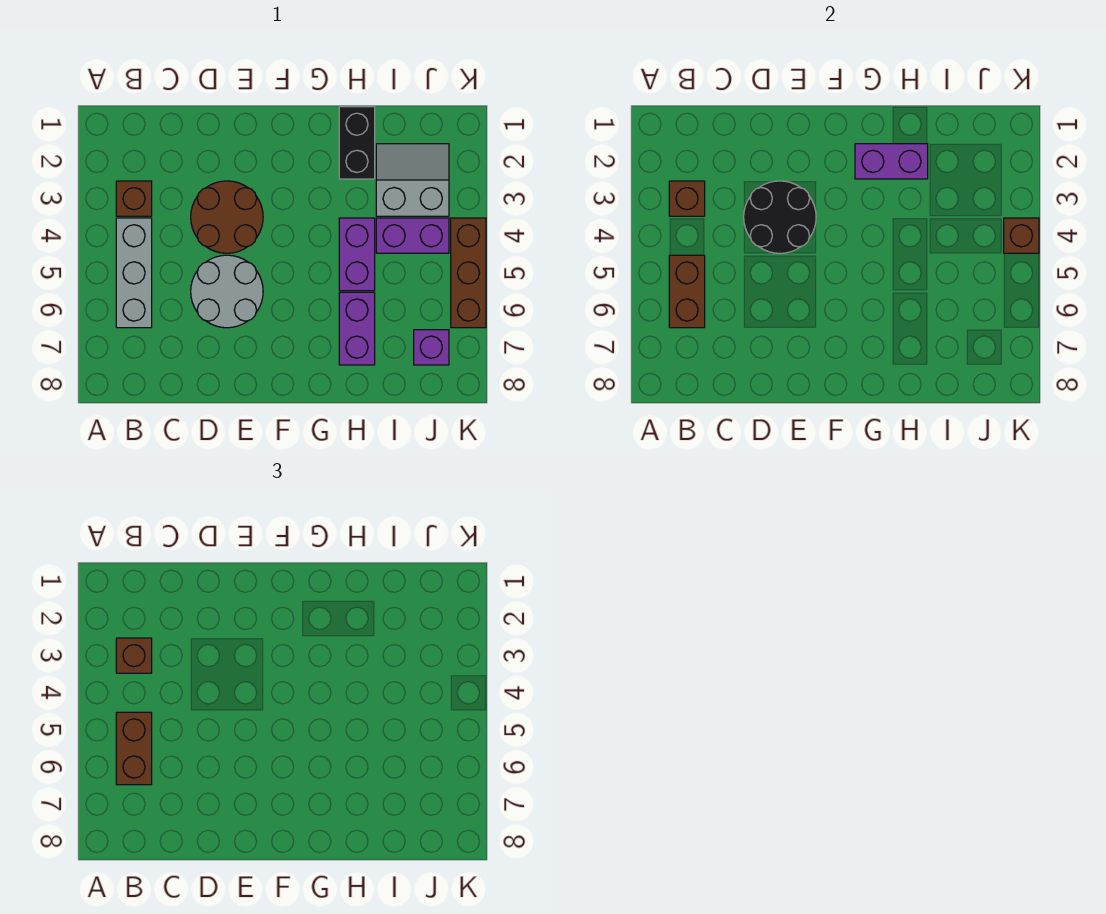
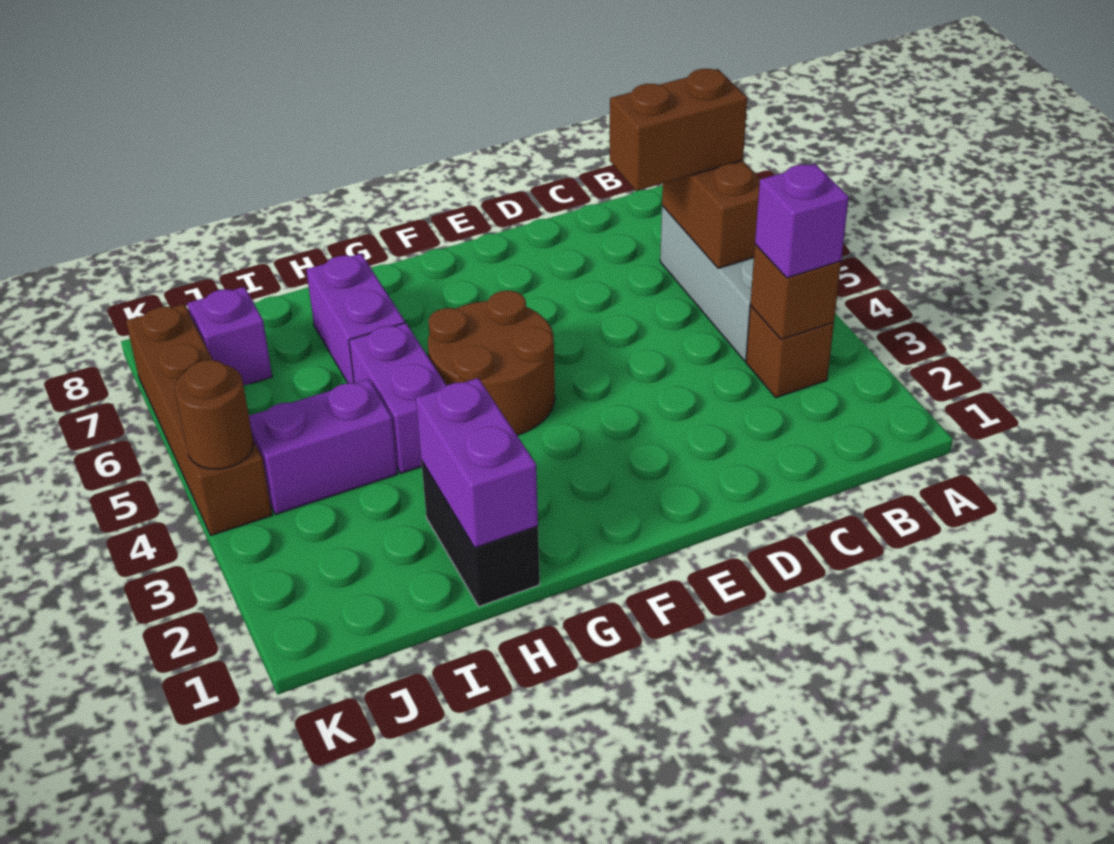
brown brick B3 level 3 -> purple brick B3 level 3
brown brick B5:B6 level 3 -> brown brick B6:C6 level 3
brown round brick D3:E4 level 1 -> brown round brick F4:G5 level 1
black round brick D3:E4 level 2 -> none
grey round brick D5:E6 level 1 -> none
purple brick G2:H2 level 2 -> purple brick H1:H2 level 2
grey slope I2:J3 level 1 top 3 -> none
brown brick K4:K6 level 1 -> brown brick K4:K7 level 1
brown brick K4 level 2 -> brown round brick K4 level 2

